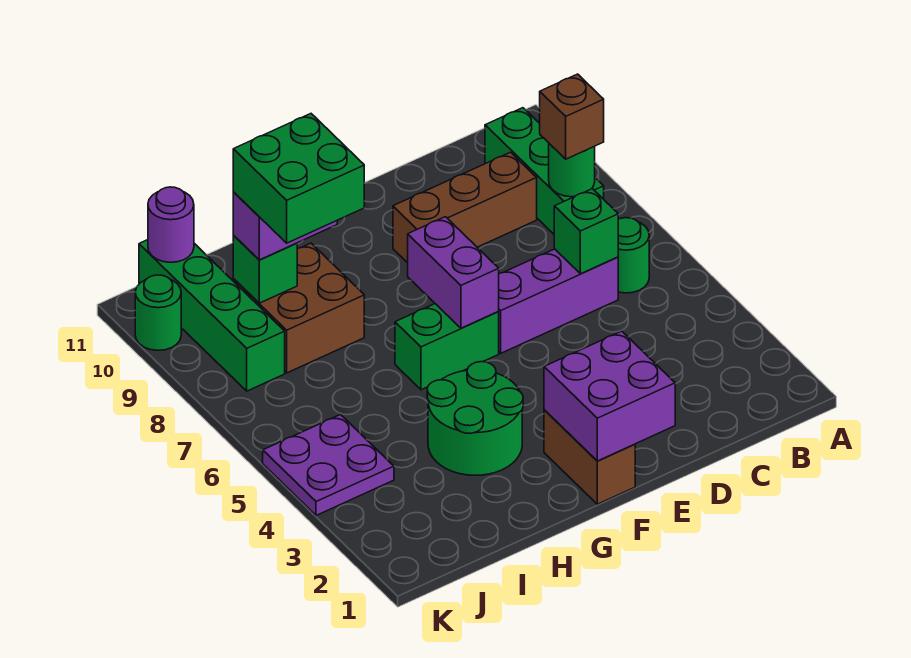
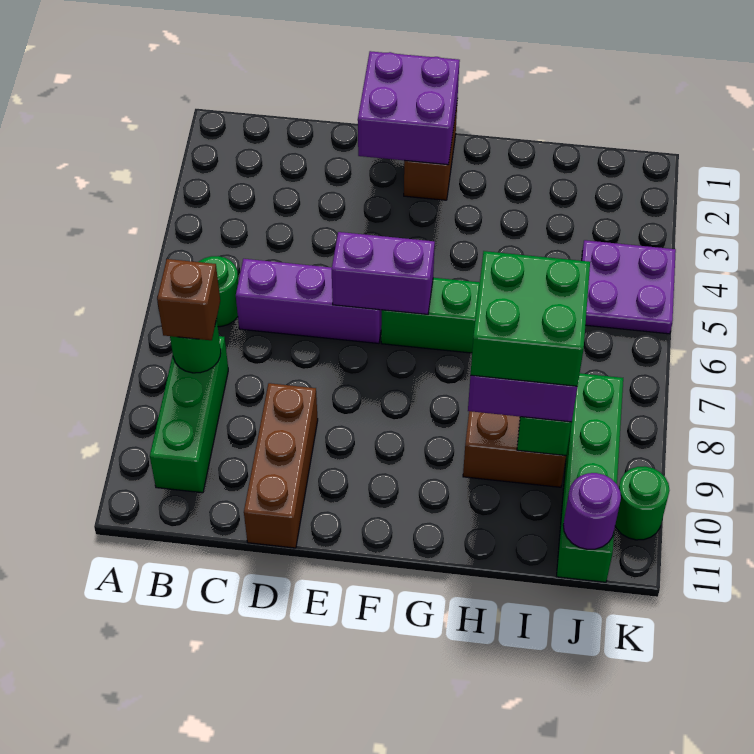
green brick C6 level 2 -> none
brown brick C9:E9 level 1 -> brown brick D9:D11 level 1
purple brick F6:F7 level 2 -> purple brick E6:F6 level 2
green round brick G3:H4 level 1 -> none

